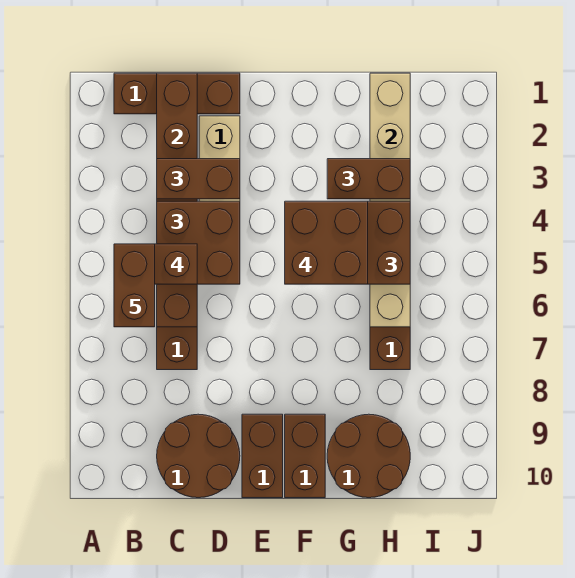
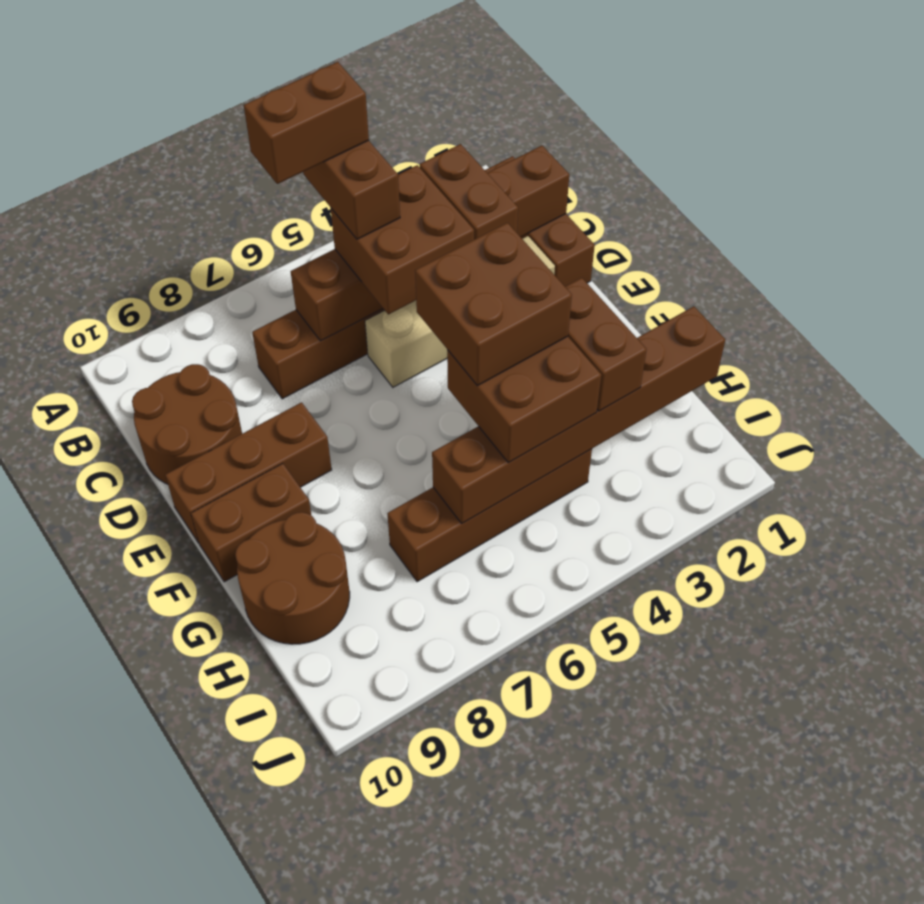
brown brick E9:E10 level 1 -> brown brick E8:E10 level 1
tan brick H1:H6 level 2 -> brown brick H1:H6 level 2

